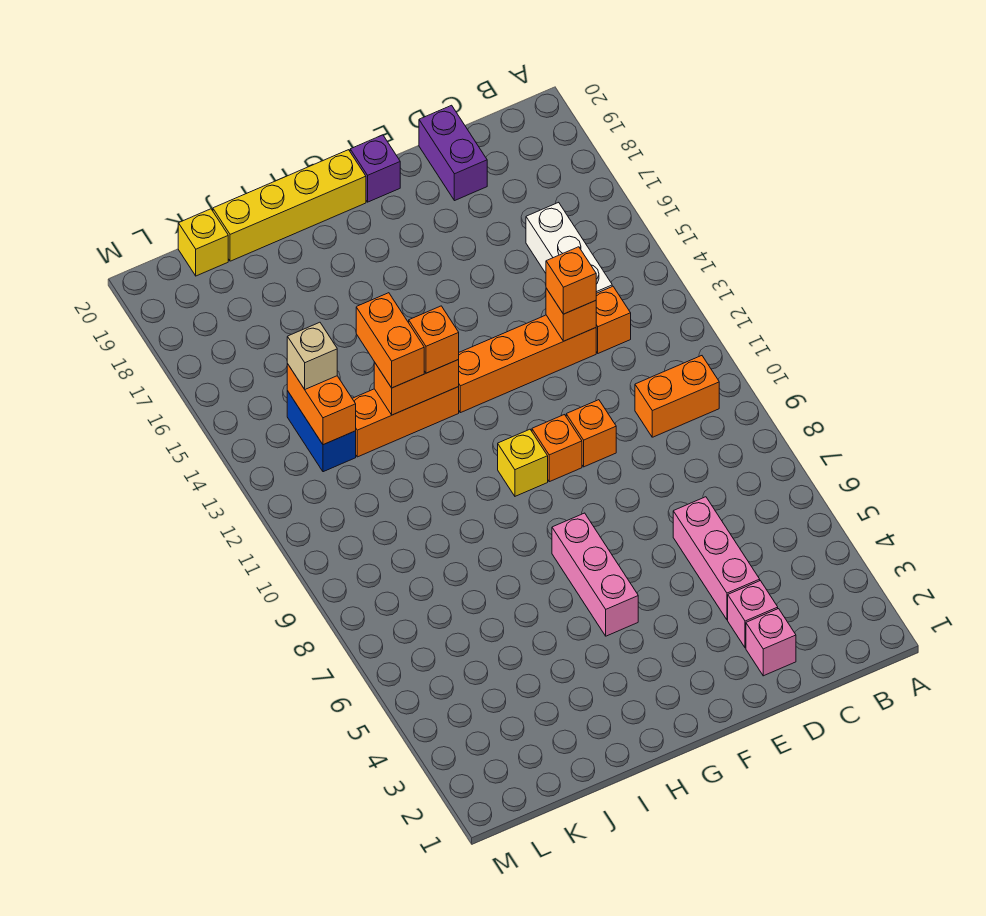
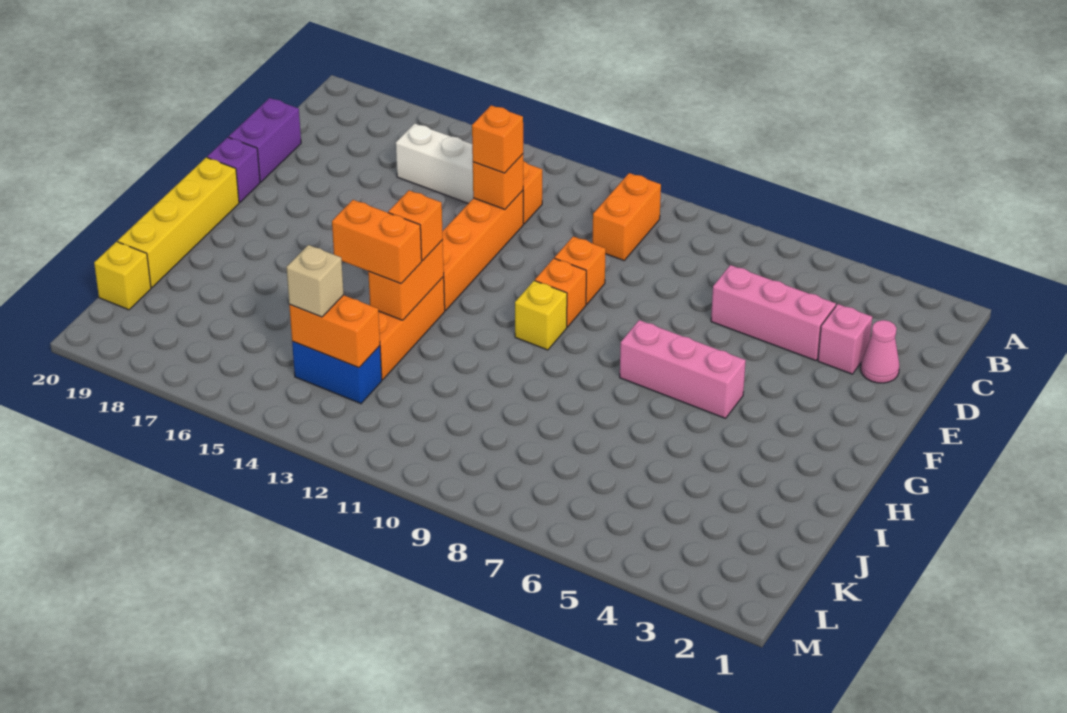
pink brick D2 level 1 -> pink cone D2 level 1
purple brick D19:D20 level 1 -> purple brick D20:E20 level 1

